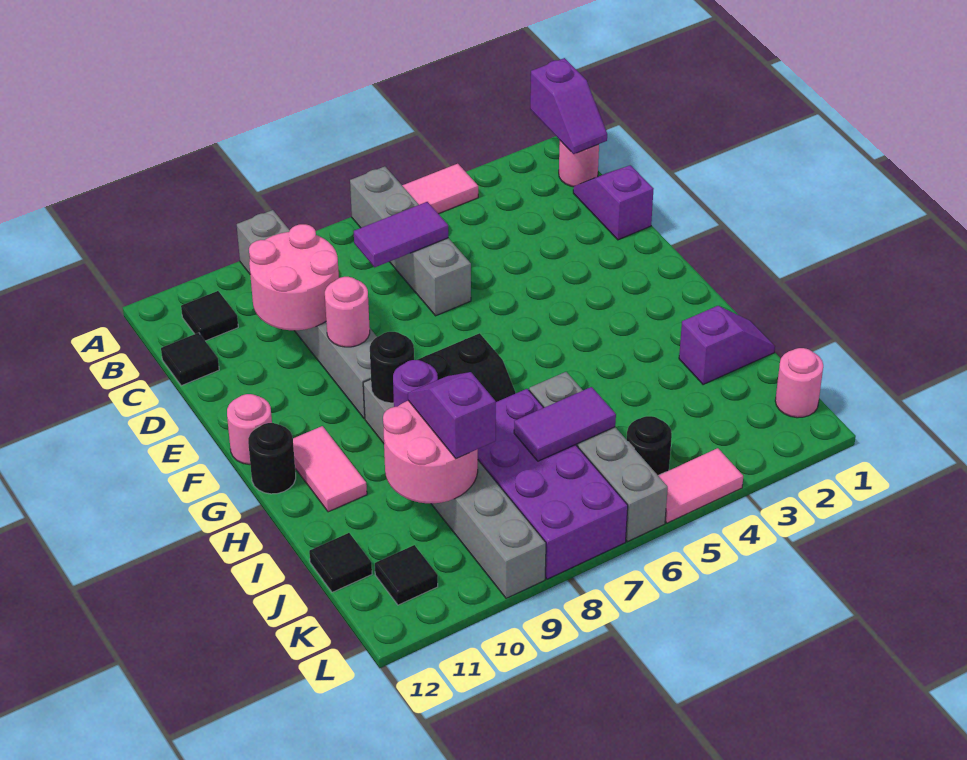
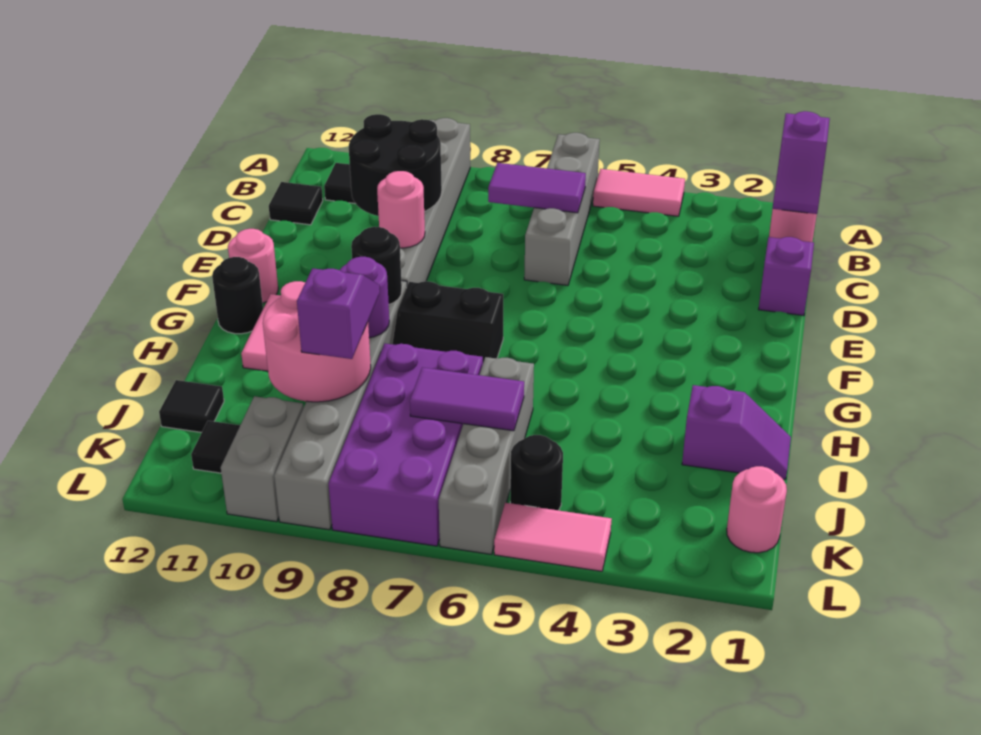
pink round brick C9:D10 level 2 -> black round brick C9:D10 level 2
none -> grey brick K10:L10 level 1

